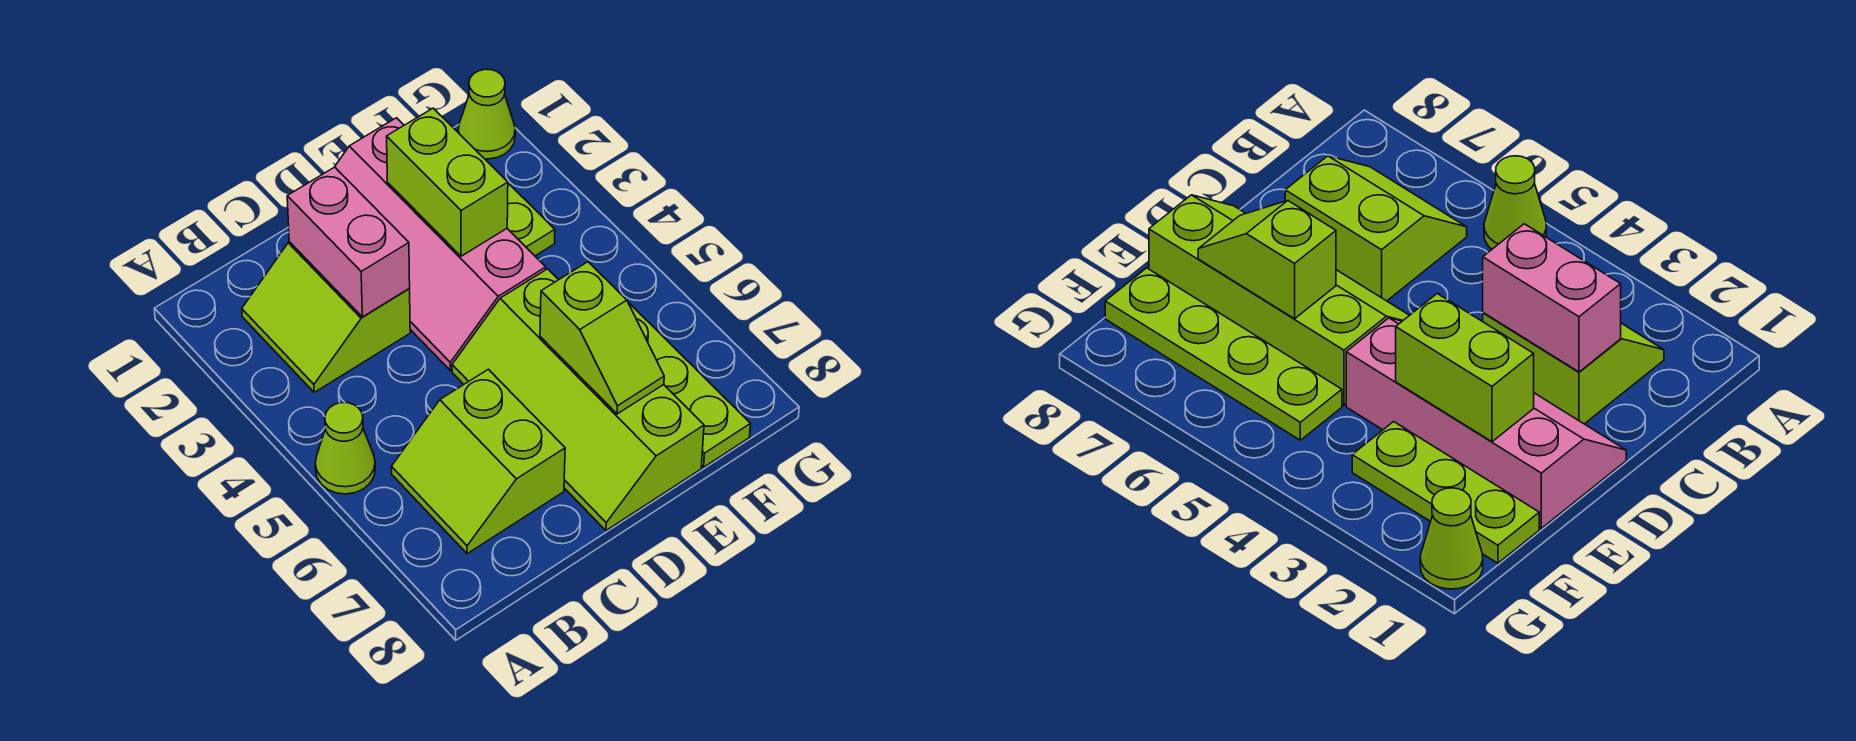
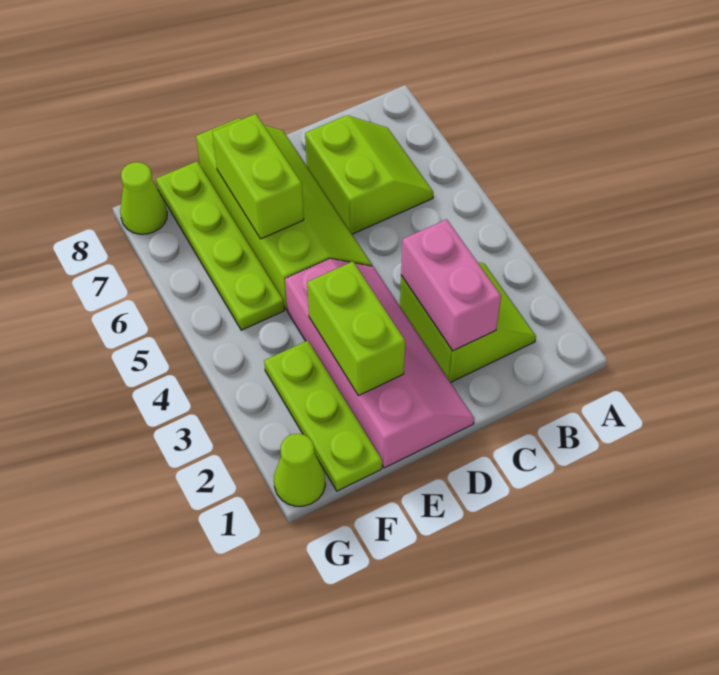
lime cone A5 level 1 -> lime cone G8 level 1
lime slope E6:E7 level 2 top 6 -> lime brick E6:E7 level 2

